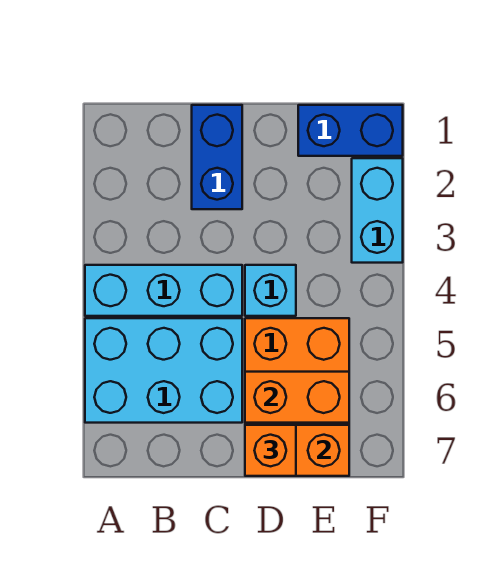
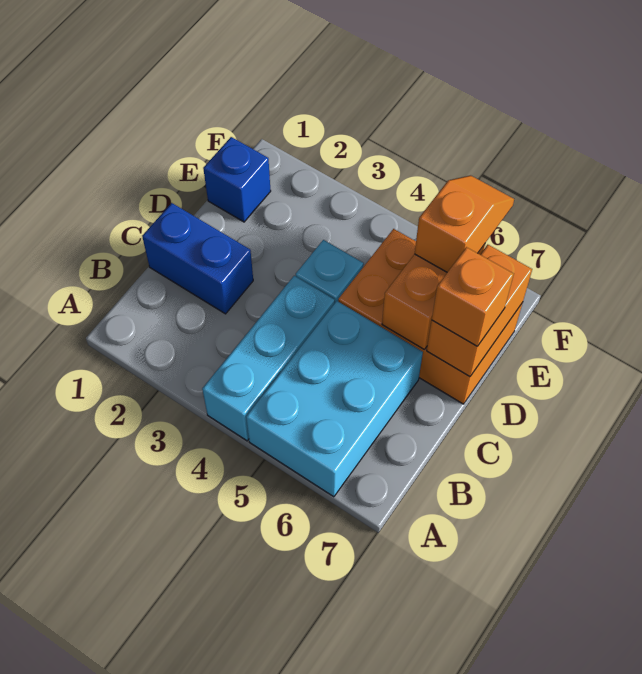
blue brick E1:F1 level 1 -> blue brick E1 level 1
none -> orange slope E6:F6 level 3 top E
cyan brick F2:F3 level 1 -> none

